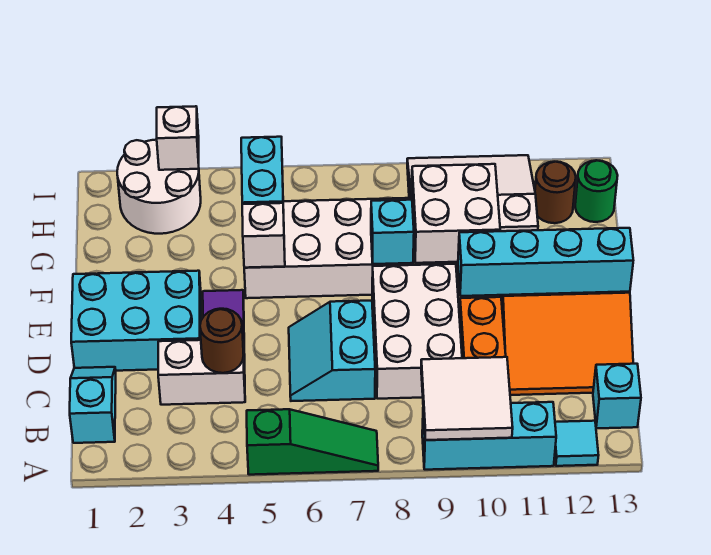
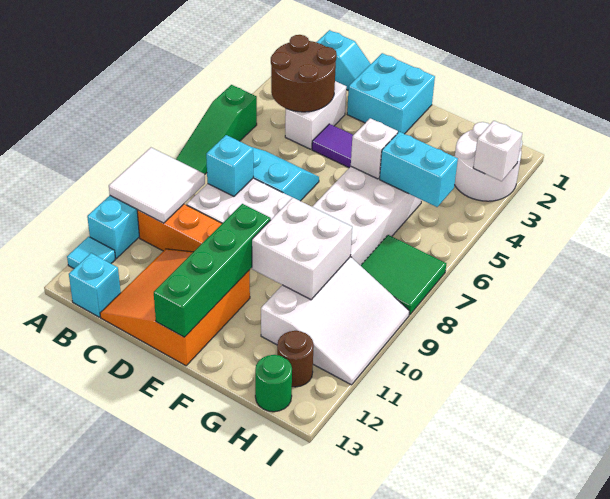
brown round brick C4 level 2 -> brown round brick B3:C4 level 2
cyan brick D1:E3 level 1 -> cyan brick D1:E2 level 1
cyan brick E10:E13 level 2 -> green brick E10:E13 level 2
cyan brick F8 level 2 -> cyan brick C8 level 2
none -> green tile H7:I8 level 1

